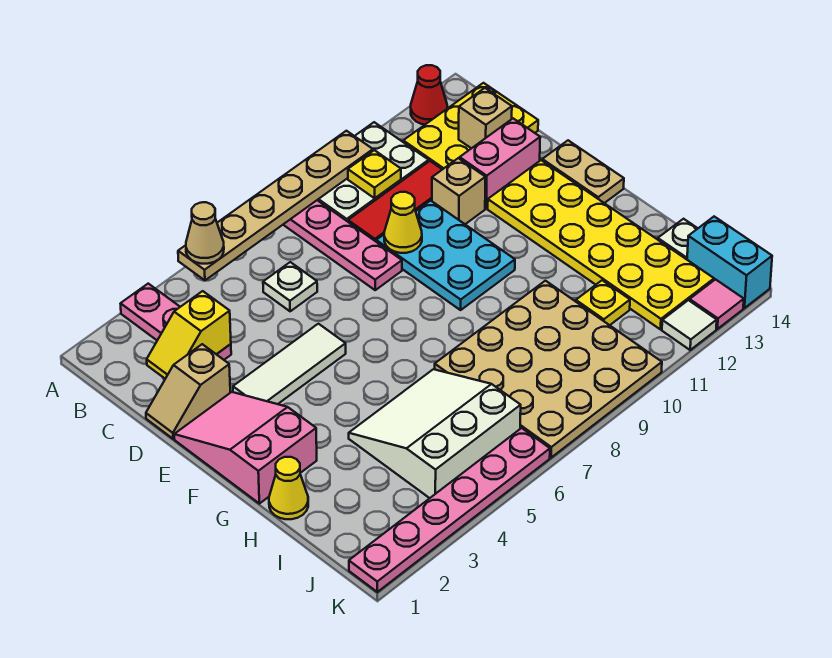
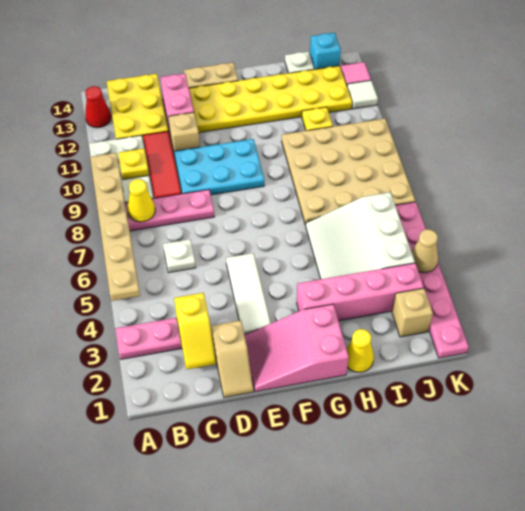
tan cone A5 level 3 -> tan cone K4 level 2
tan brick C13 level 2 -> tan brick J2 level 1
yellow cone D9 level 2 -> yellow cone B8 level 2
none -> pink brick G3:J3 level 1
cyan brick J14:K14 level 1 -> cyan brick J14 level 1

